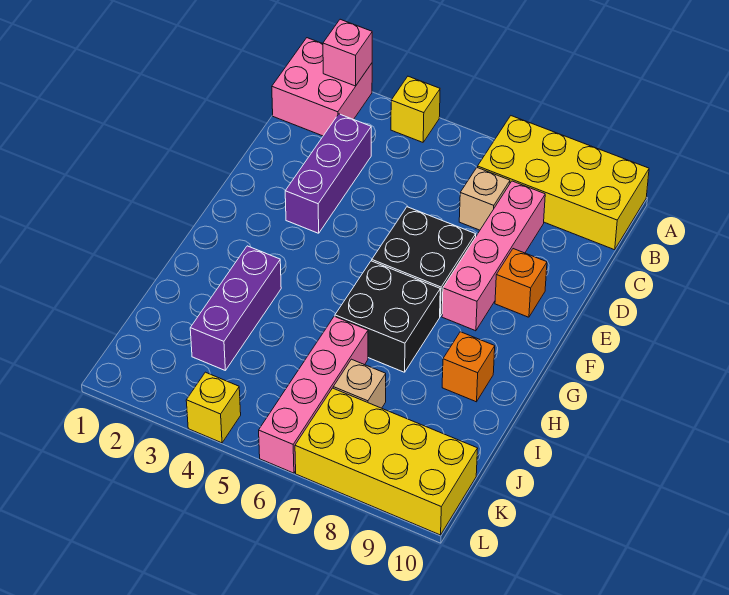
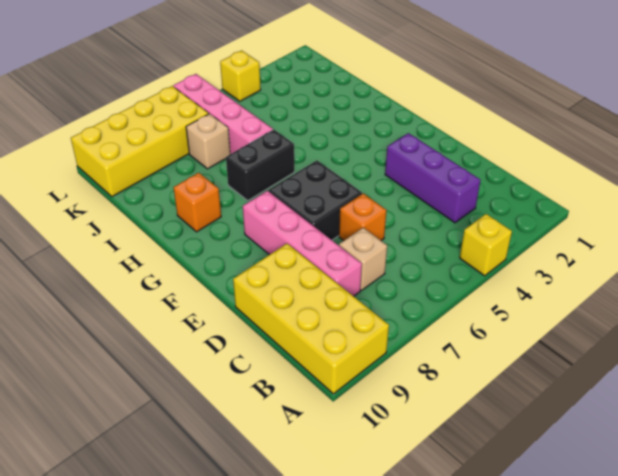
pink brick A1:B2 level 1 -> none
pink brick A2 level 2 -> none
yellow brick A7:B10 level 1 -> yellow brick A9:D10 level 1
orange brick E9 level 1 -> orange brick D6 level 1
black brick G6:H7 level 1 -> black brick H6:H7 level 1
purple brick H3:J3 level 1 -> none

